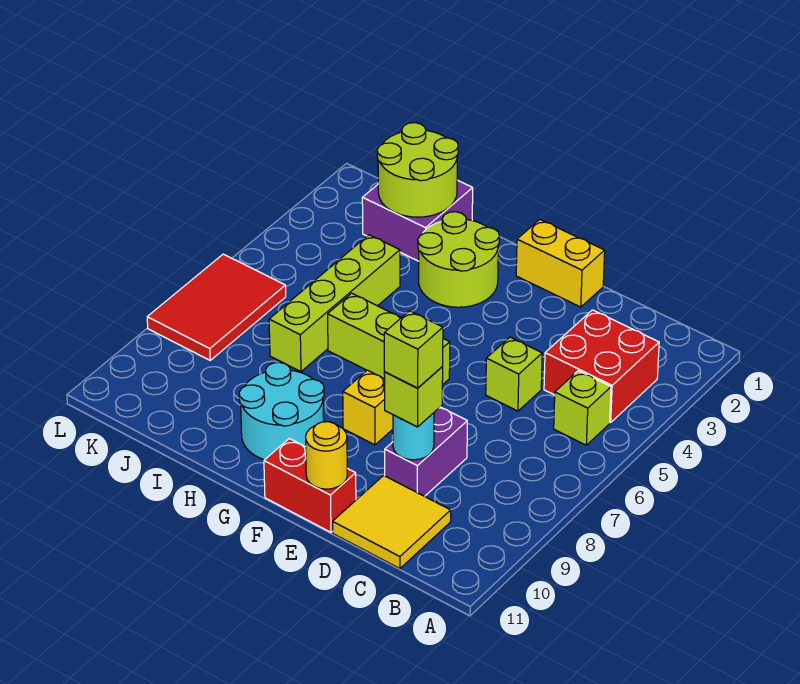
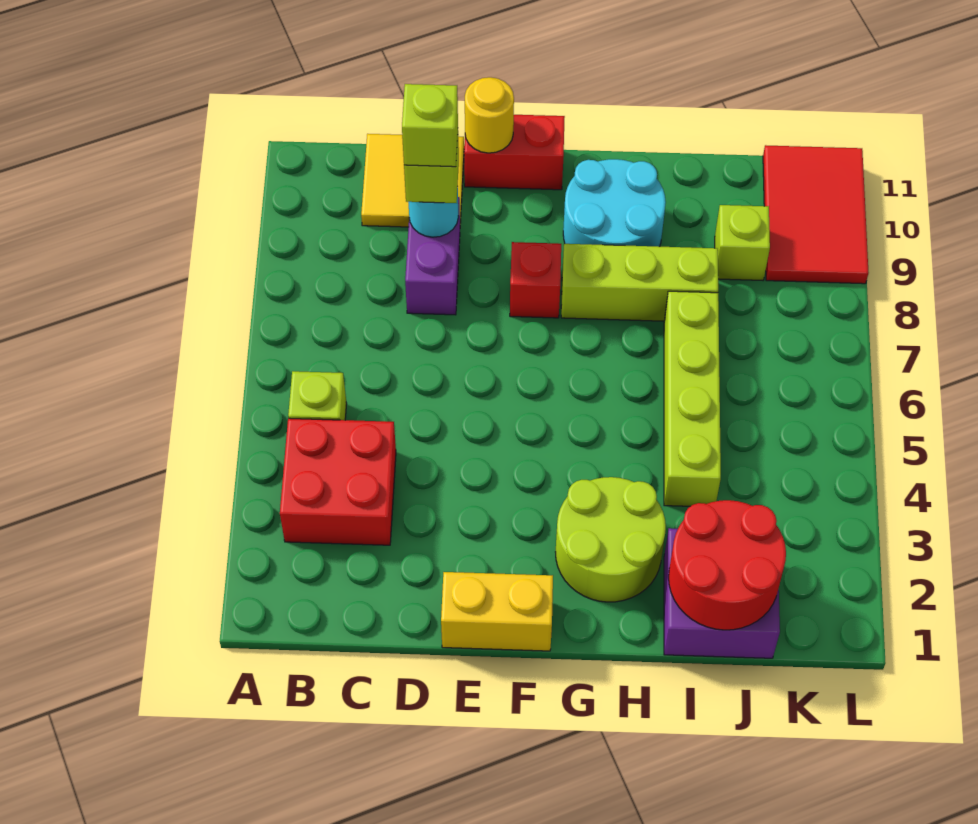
lime brick D5 level 1 -> lime brick J9 level 1
lime brick F6:H6 level 1 -> lime brick G8:I8 level 1
yellow brick F8 level 1 -> red brick F8 level 1
lime round brick I1:J2 level 2 -> red round brick I1:J2 level 2
red tile K6:L8 level 1 -> red tile K9:L11 level 1

